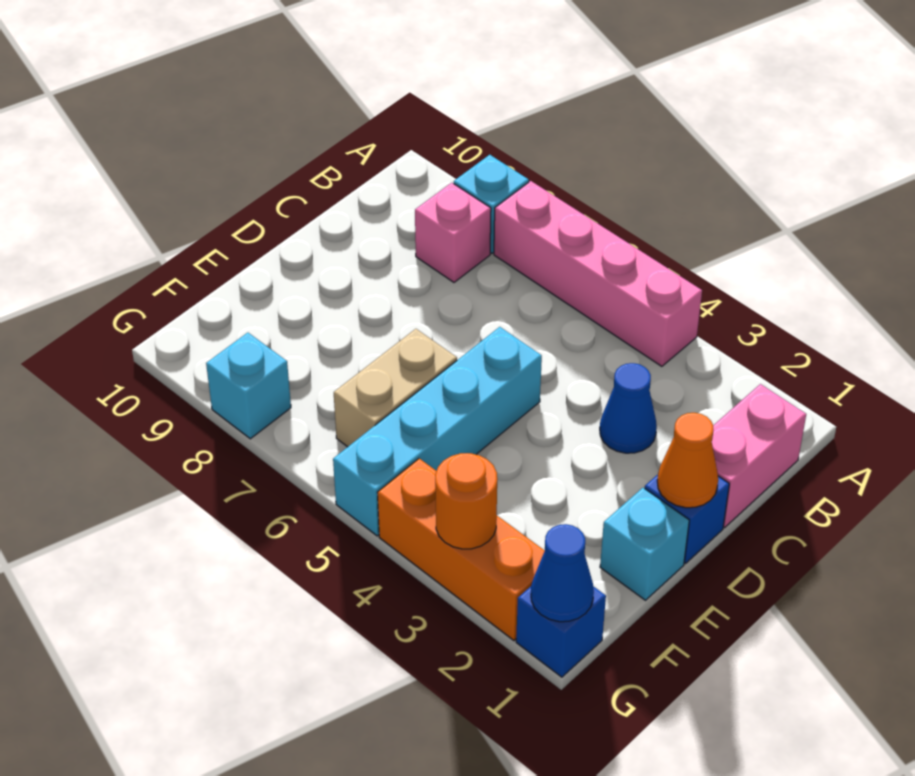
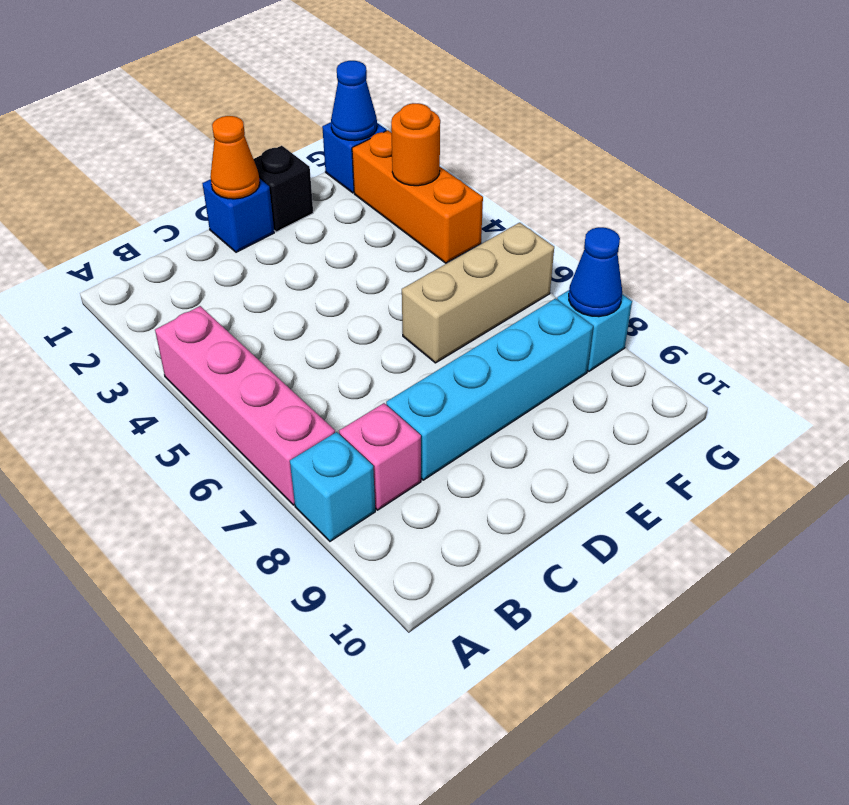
pink brick B1:C1 level 1 -> none
blue cone C3 level 1 -> blue cone G8 level 2
cyan brick D5:G5 level 1 -> cyan brick C8:F8 level 1
cyan brick E1 level 1 -> black brick E1 level 1
tan brick E6:F6 level 1 -> tan brick E6:G6 level 1

